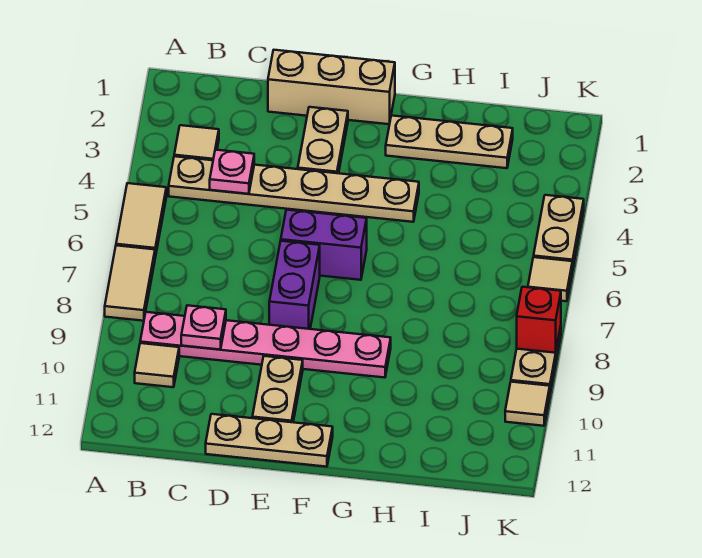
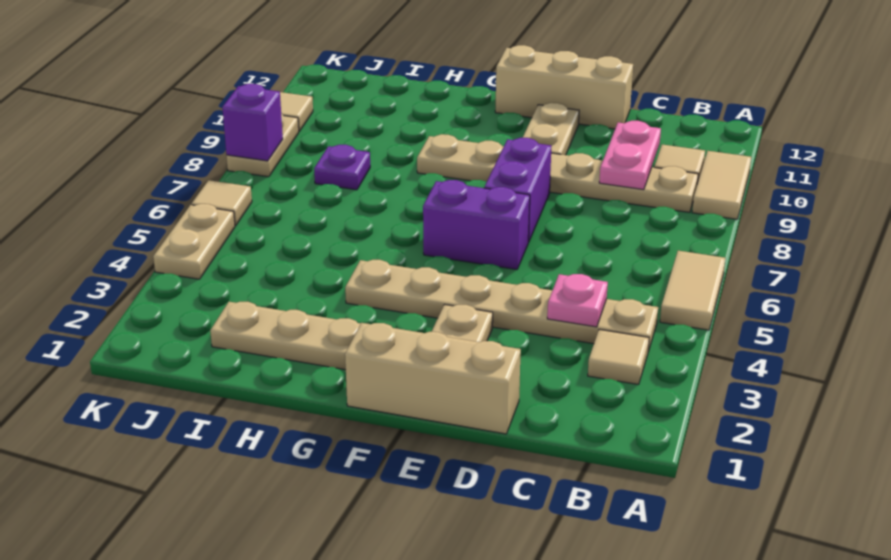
tan tile A7:A8 level 1 -> tan tile A9:A10 level 1
pink plate B9:G9 level 1 -> tan plate B9:G9 level 1
pink plate C9 level 2 -> pink plate C9:C10 level 2
tan plate D12:F12 level 1 -> tan brick D12:F12 level 1
none -> purple plate I8 level 1
red brick K8 level 2 -> purple brick K8 level 2

